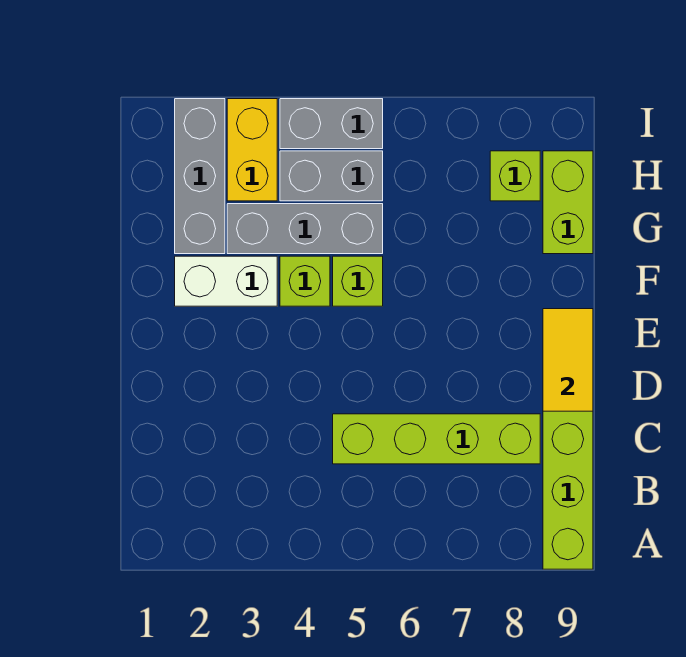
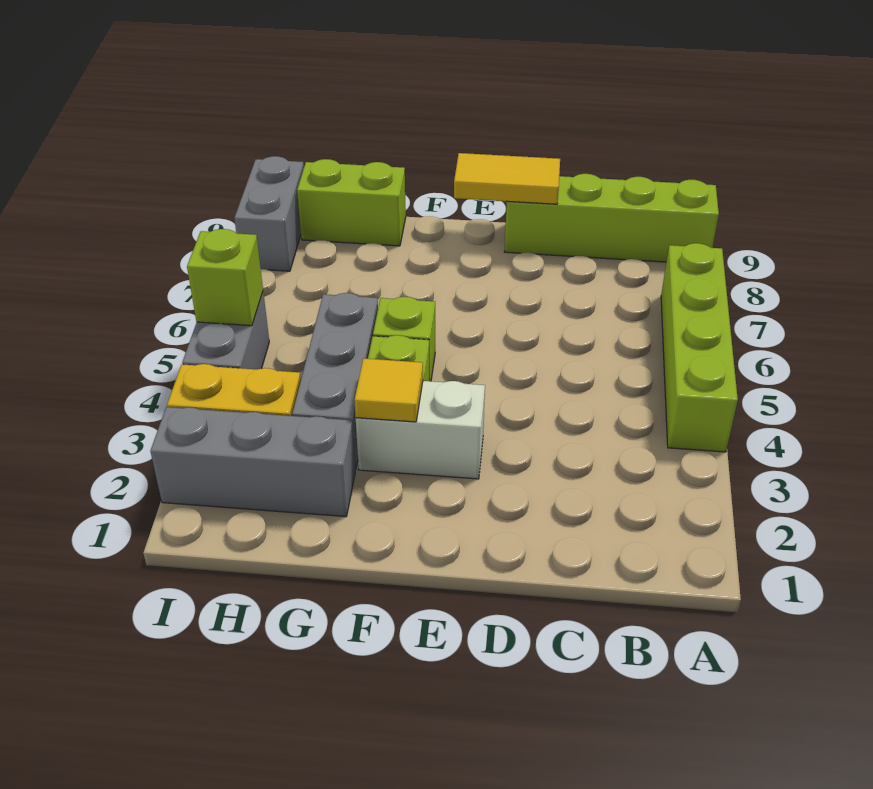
lime brick C5:C8 level 1 -> lime brick A4:A7 level 1
white brick F2:F3 level 1 -> white brick E3:F3 level 1
none -> yellow tile F3 level 2
grey brick H4:H5 level 1 -> grey brick I8:I9 level 1
lime brick H8 level 1 -> lime brick I5 level 2

